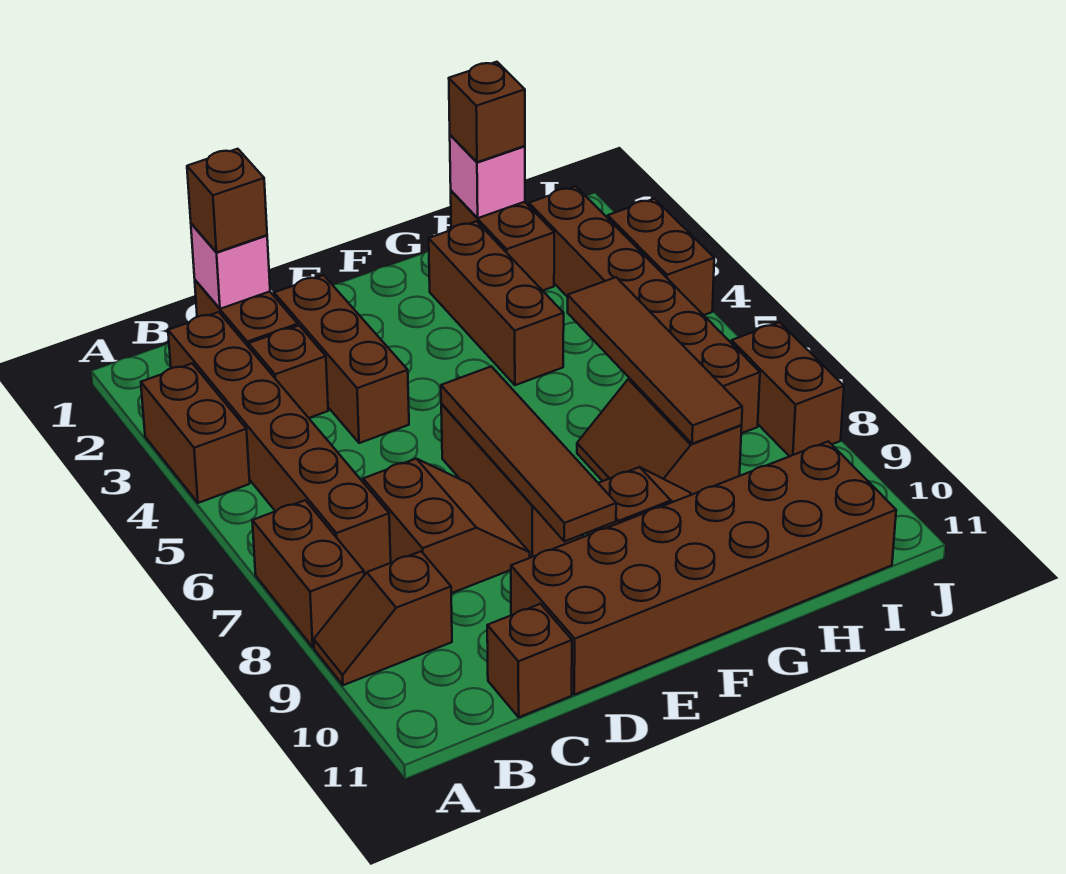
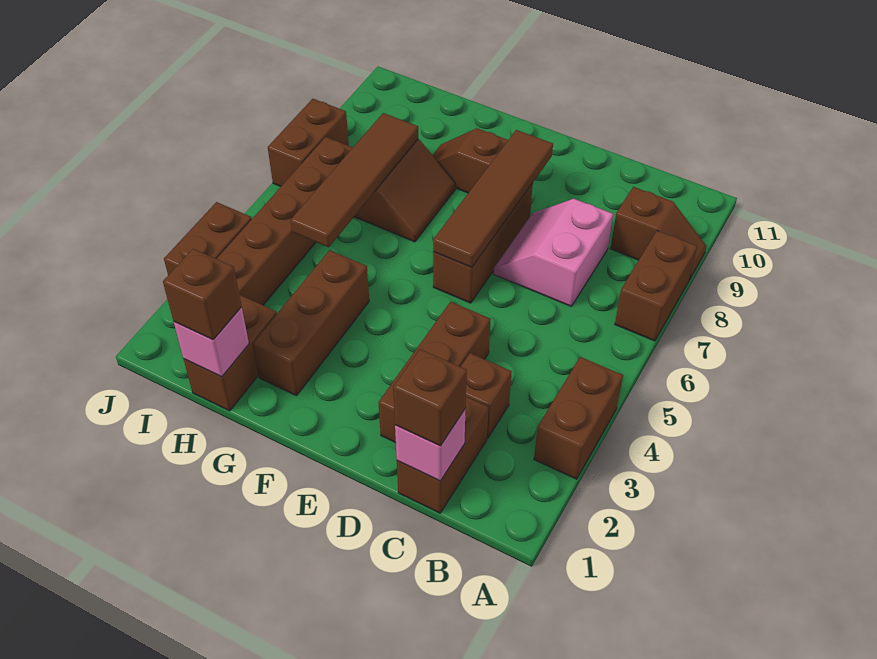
brown brick B2:B7 level 1 -> none
brown slope C7:D8 level 1 top C -> pink slope C7:D8 level 1 top C
brown brick C11 level 1 -> none
brown brick D10:I11 level 1 -> none

